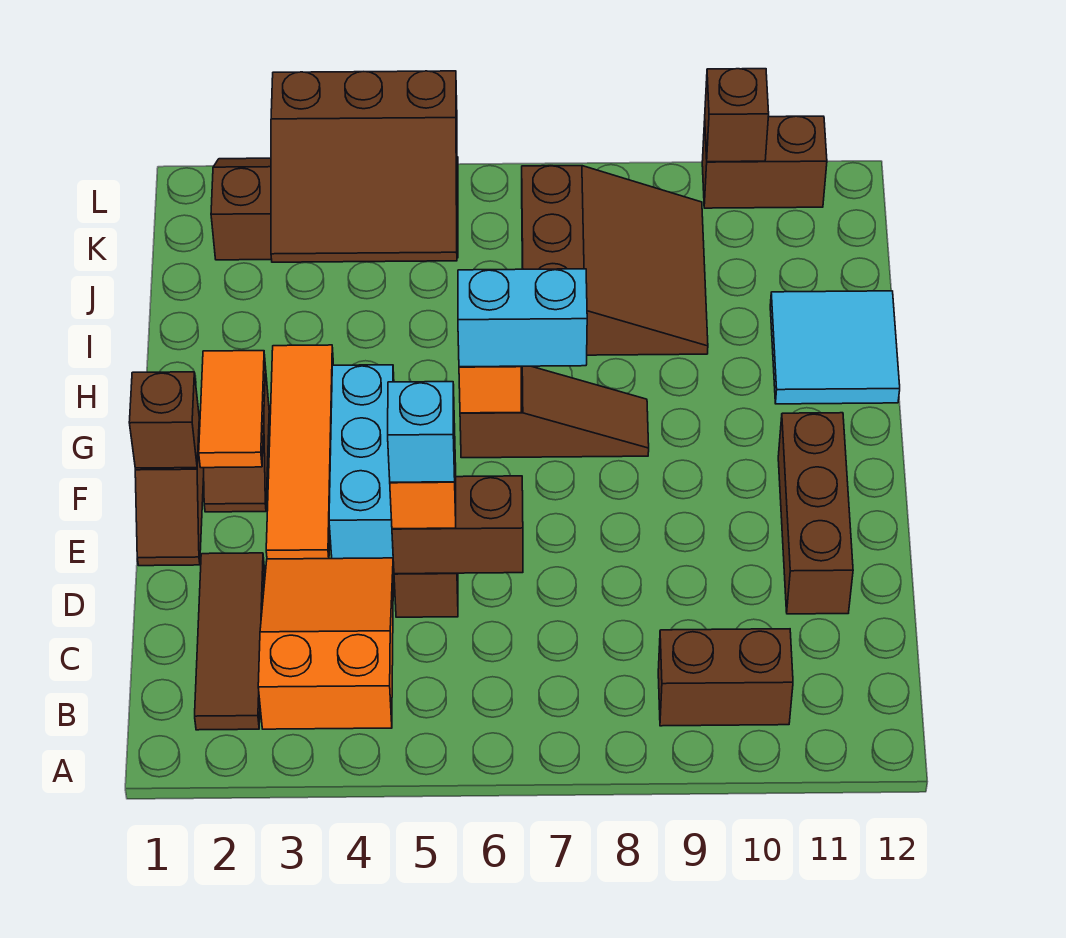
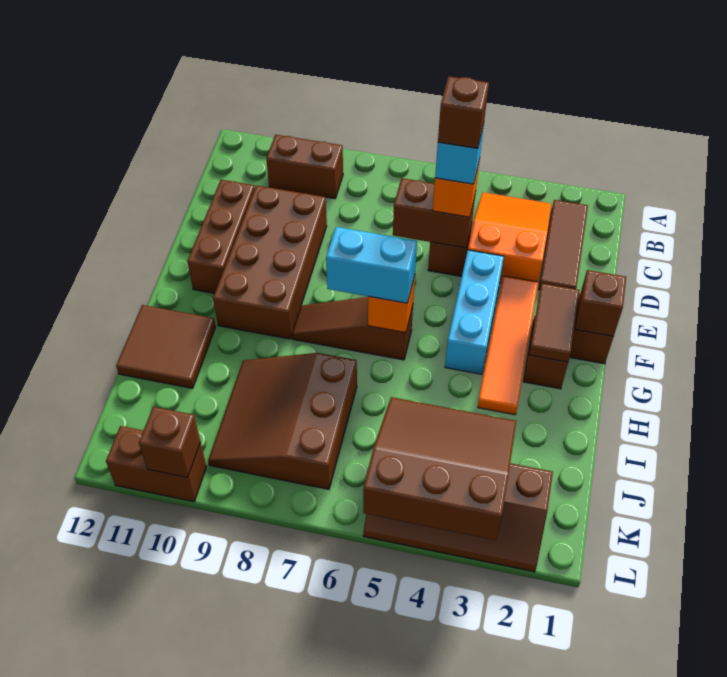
orange slope B3:D4 level 1 top B -> orange slope B3:D4 level 1 top D
none -> brown brick D5 level 5
none -> brown brick D9:G10 level 1
orange tile F2:G2 level 2 -> brown tile F2:G2 level 2
cyan tile H11:I12 level 1 -> brown tile H11:I12 level 1

